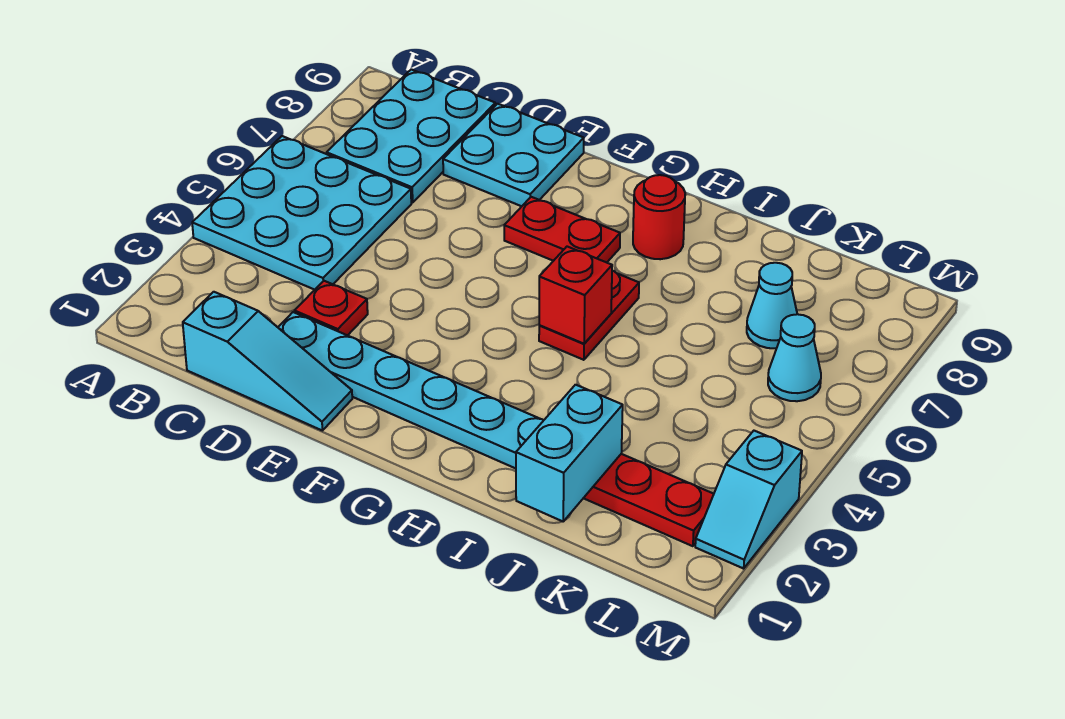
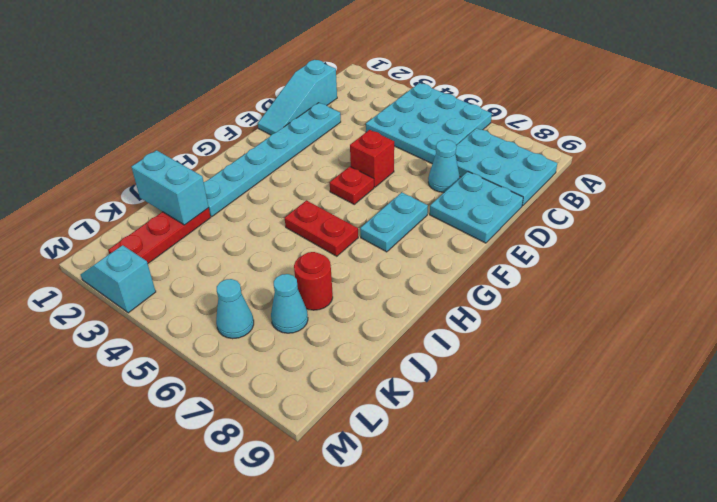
red plate D3 level 1 -> red plate F5 level 1
none -> cyan cone D7 level 1
red plate F7:G7 level 1 -> cyan plate F7:G7 level 1
red brick H5 level 2 -> red brick E5 level 1
red round brick H8 level 1 -> red round brick J7 level 1

